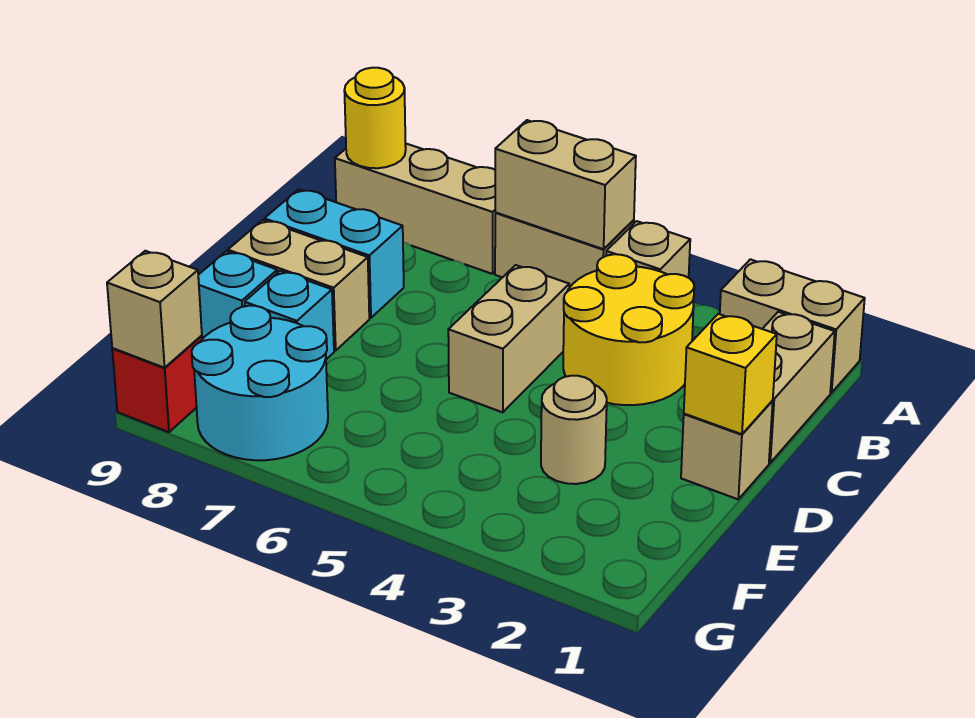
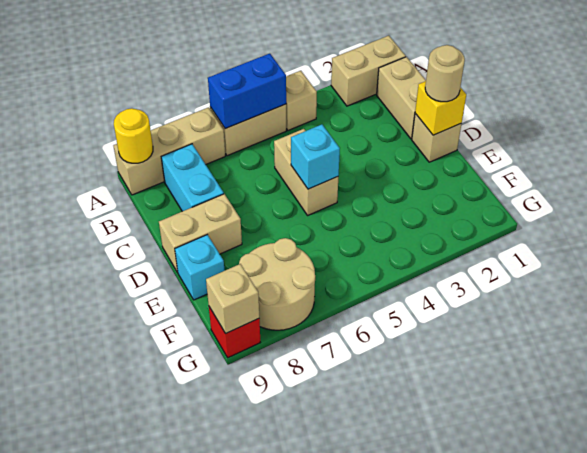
tan brick A5:A6 level 2 -> blue brick A5:A6 level 2
yellow round brick B3:C4 level 1 -> none
cyan brick C8:C9 level 1 -> cyan brick B8:C8 level 1
tan round brick E3 level 1 -> tan round brick D1 level 3
cyan brick E8 level 1 -> cyan brick D5 level 2
cyan round brick F7:G8 level 1 -> tan round brick F7:G8 level 1

